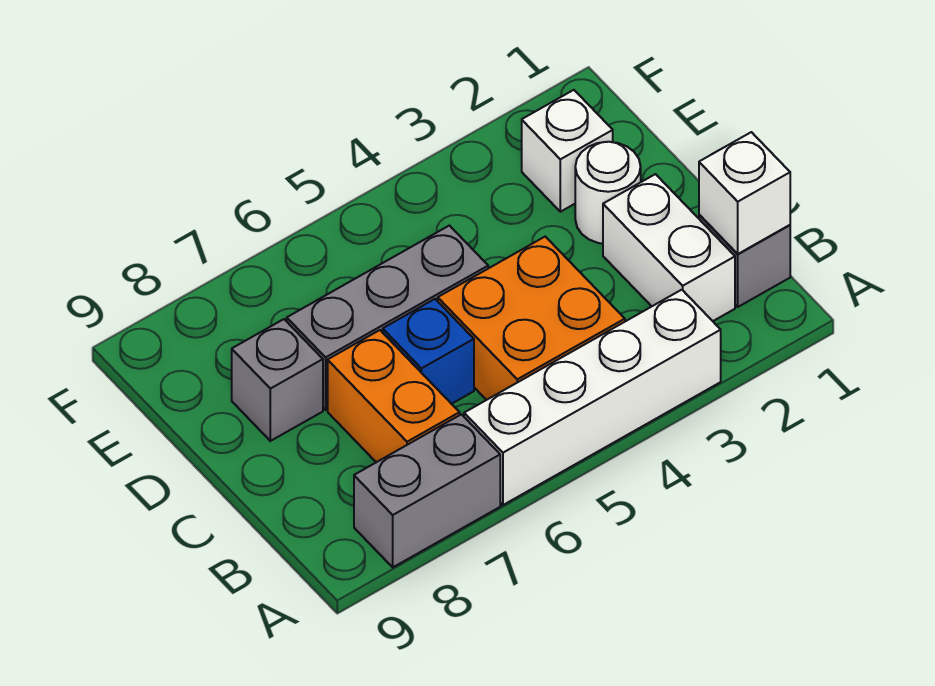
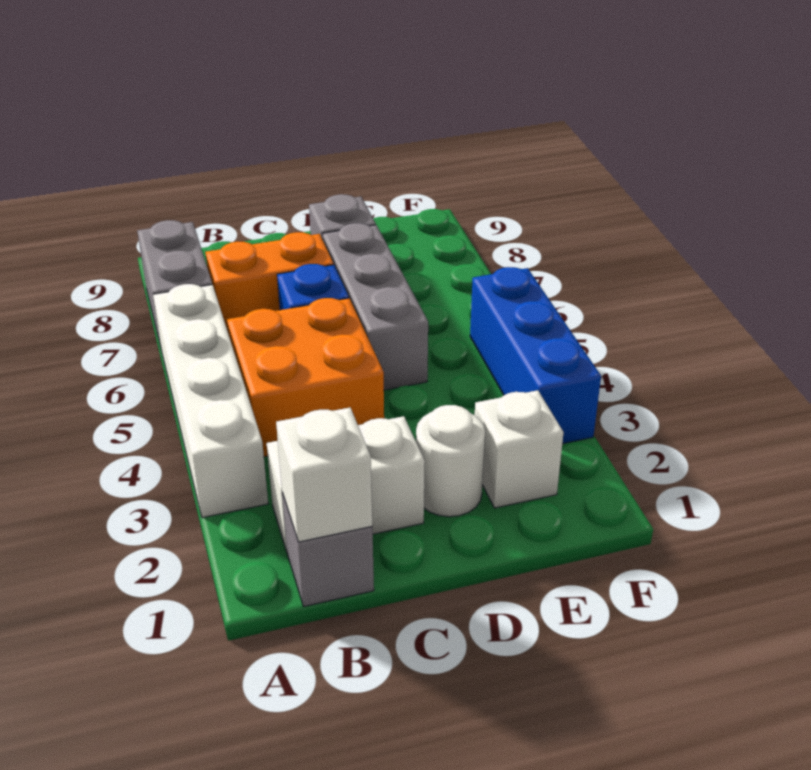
none -> blue brick F3:F5 level 1

